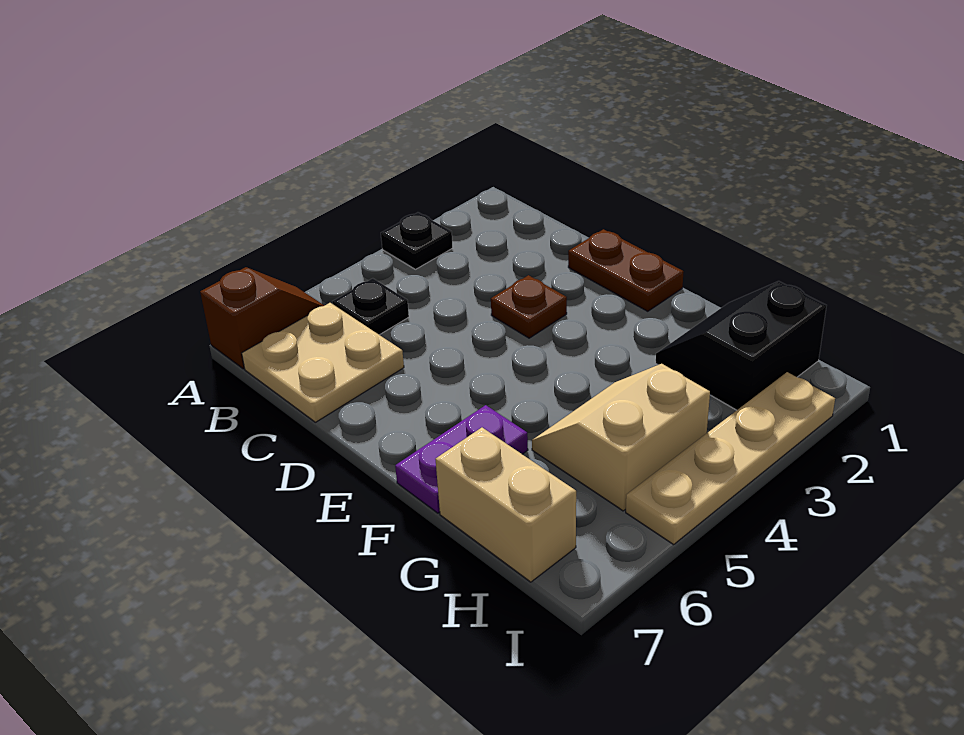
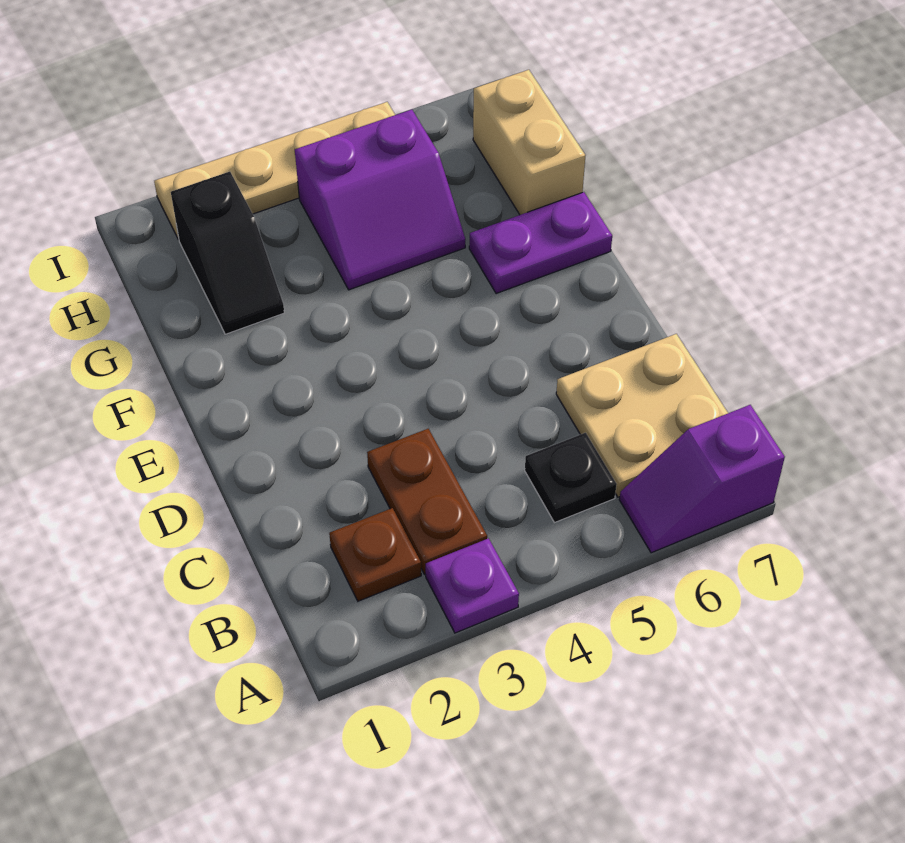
black plate A3 level 1 -> purple plate A3 level 1
brown slope A6:A7 level 1 top 7 -> purple slope A6:A7 level 1 top 7
brown plate D1:E1 level 1 -> brown plate B3:C3 level 1
brown plate D3 level 1 -> brown plate B2 level 1
black slope G1:H2 level 1 top H -> black slope G2:H2 level 1 top H
tan slope G4:H5 level 1 top H -> purple slope G4:H5 level 1 top H

